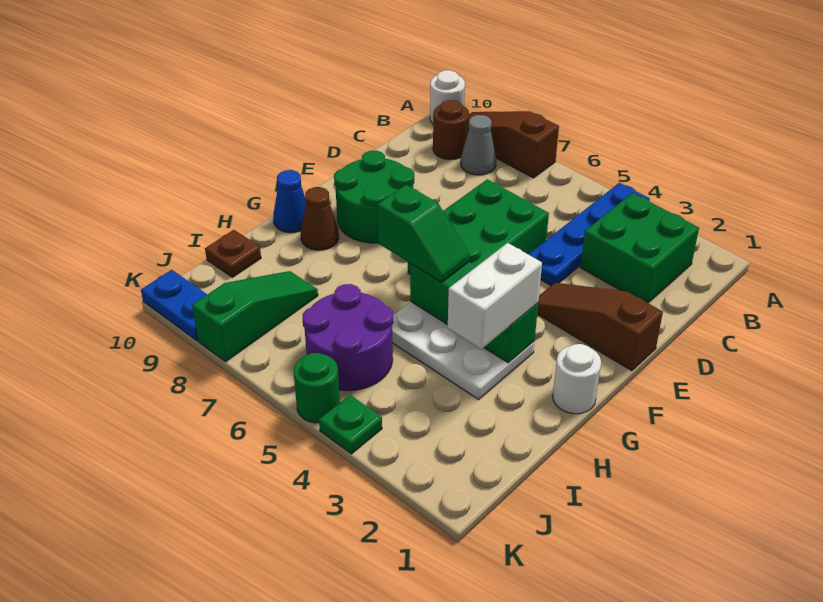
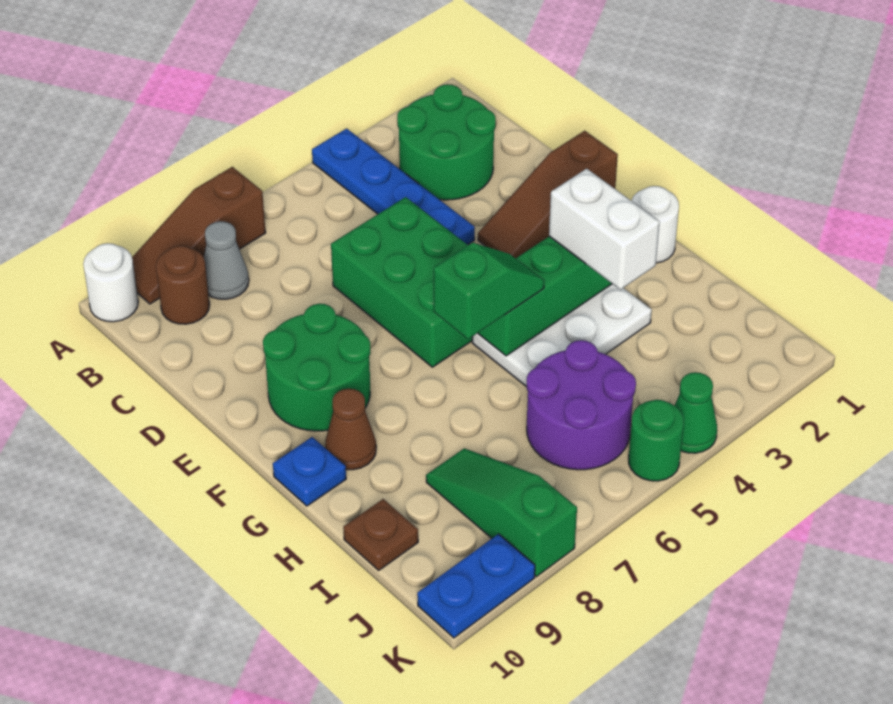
green brick B2:C3 level 1 -> green round brick B2:C3 level 1
blue cone G10 level 1 -> blue plate G10 level 1
green plate K4 level 1 -> green cone K4 level 1

